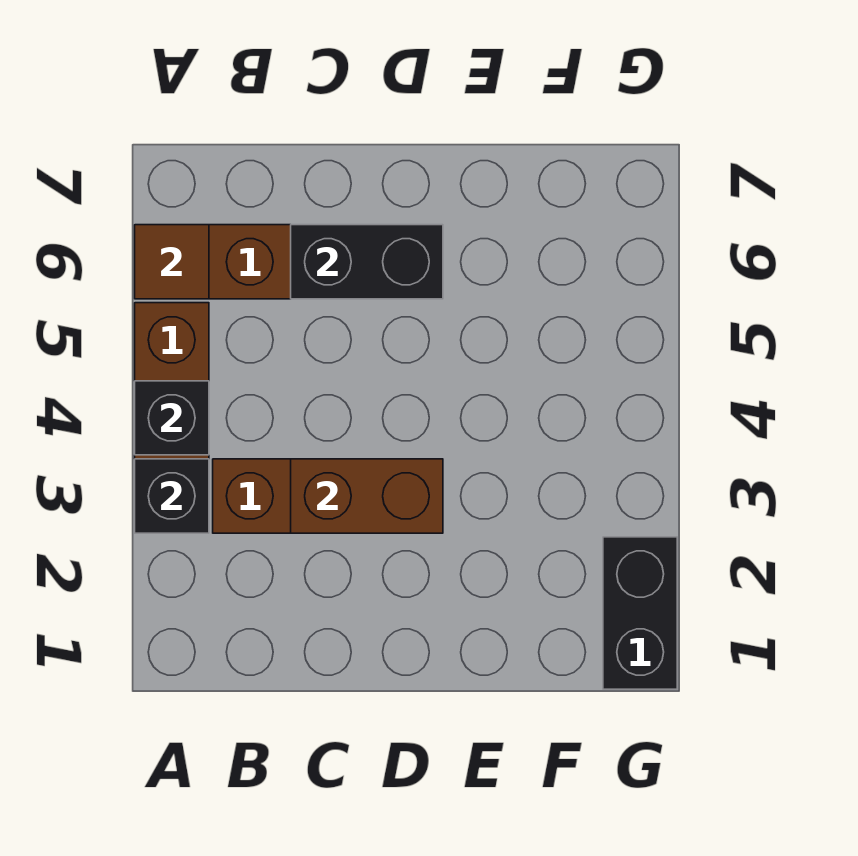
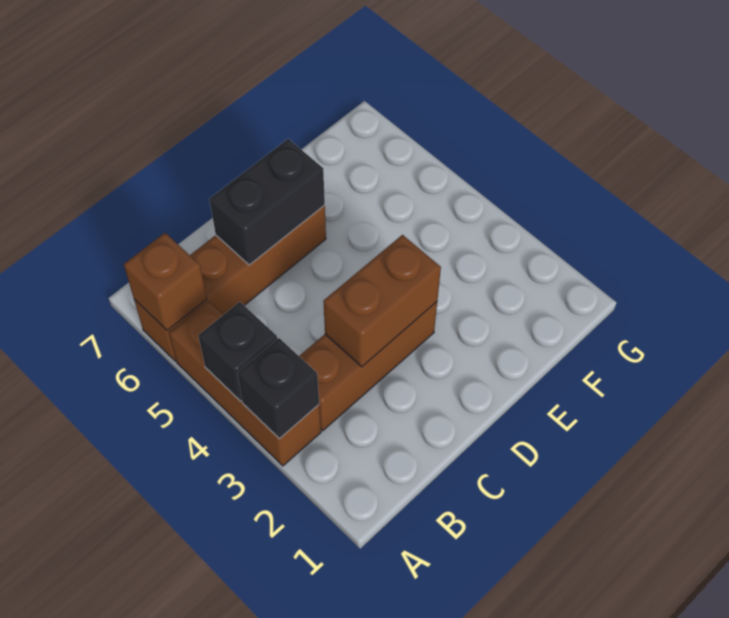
brown tile A6 level 2 -> brown brick A6 level 2
black brick G1:G2 level 1 -> none

